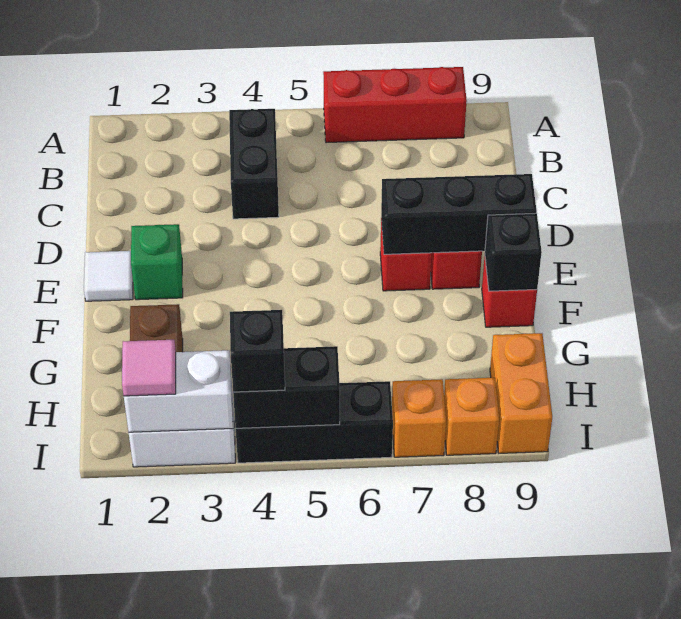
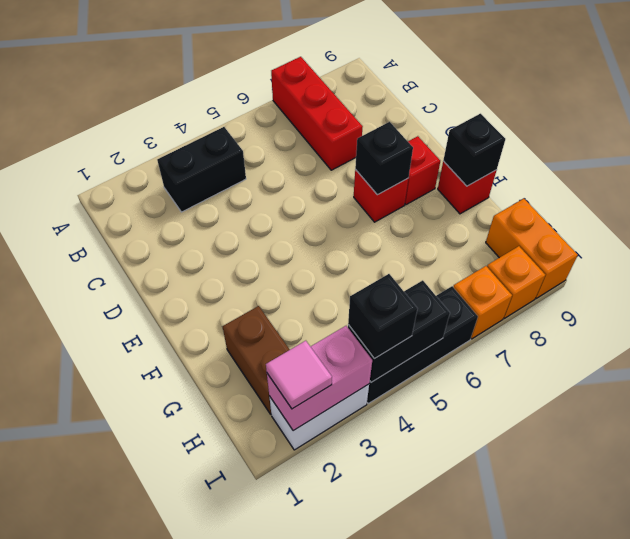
red brick A6:A8 level 1 -> red brick A7:C7 level 1
black brick B4:C4 level 1 -> black brick B3:B4 level 1
white tile E1 level 1 -> none
green brick E2 level 1 -> none
black brick E7:E9 level 2 -> black brick E7 level 2
white brick I2:I3 level 2 -> pink brick I2:I3 level 2

